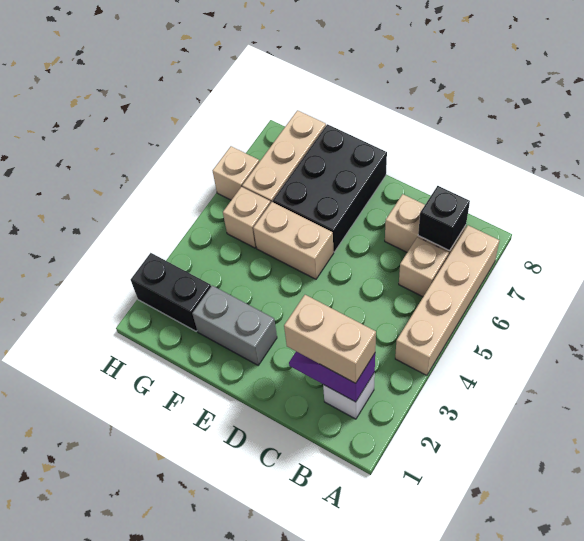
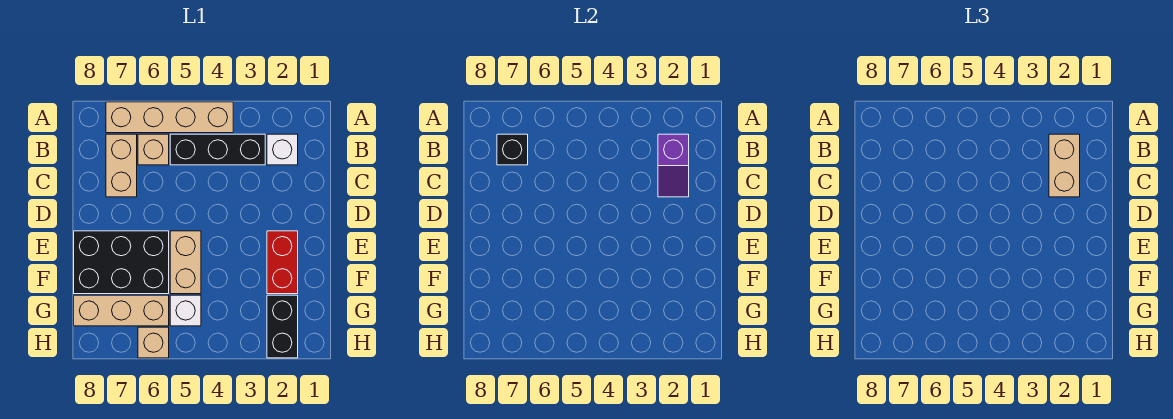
none -> black brick B3:B5 level 1
grey brick E2:F2 level 1 -> red brick E2:F2 level 1
tan brick G5 level 1 -> white brick G5 level 1

